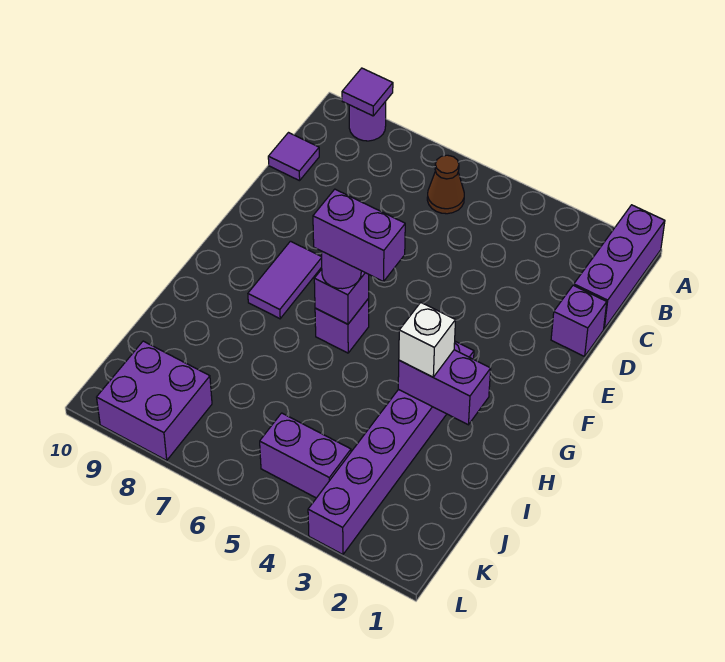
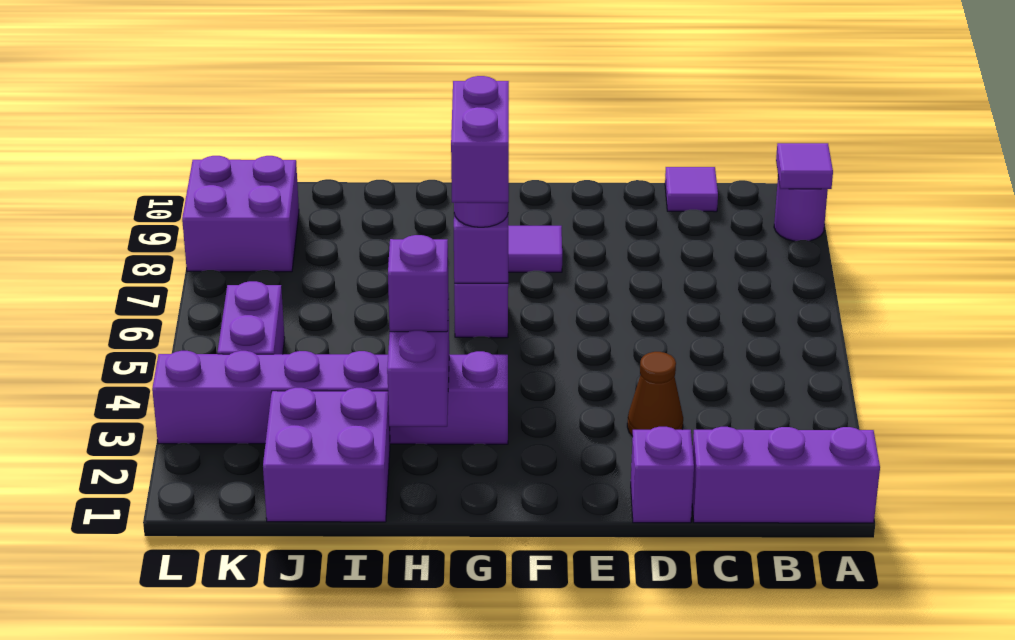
brown cone B6 level 1 -> brown cone D3 level 1
white brick H3 level 3 -> purple brick H3 level 3
none -> purple brick I1:J2 level 1

